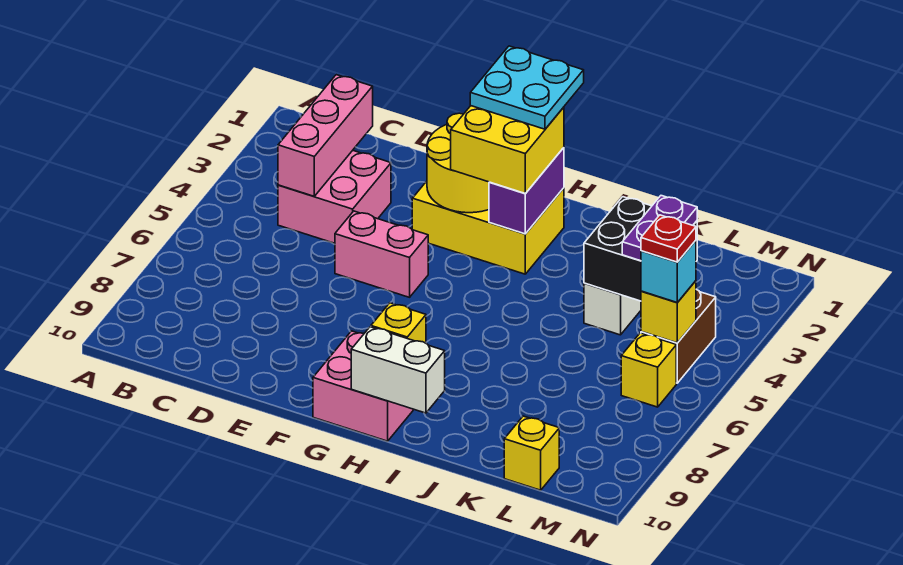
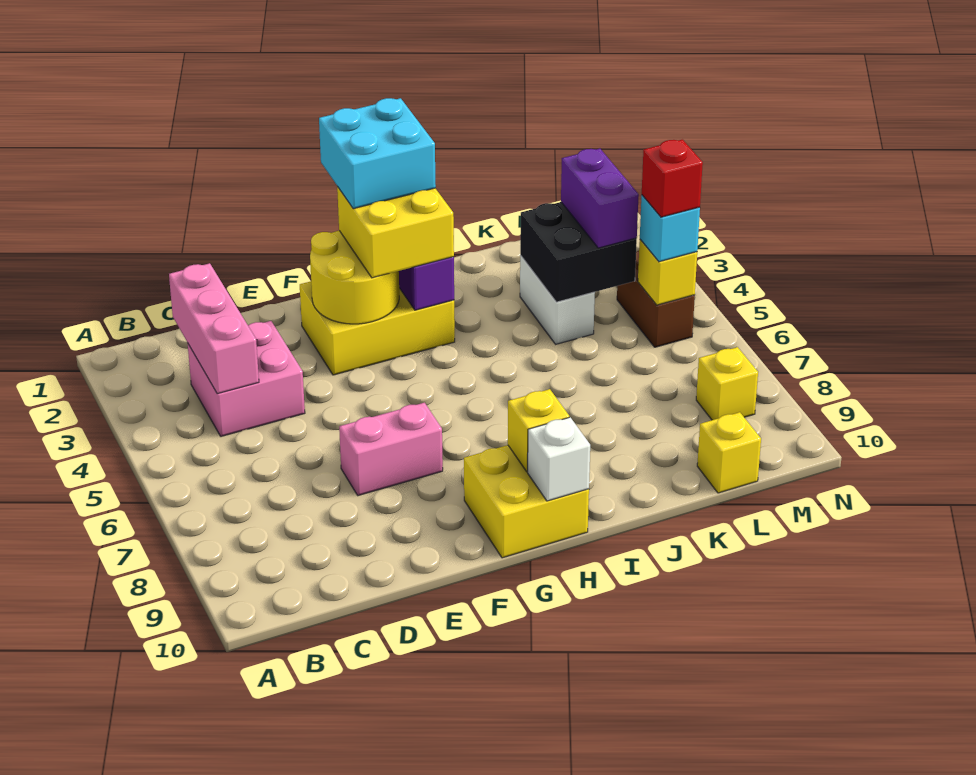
pink brick E5:F5 level 1 -> pink brick E7:F7 level 1
cyan plate G1:H2 level 4 -> cyan brick G1:H2 level 4
pink brick G9:H10 level 1 -> yellow brick G9:H10 level 1
white brick H10:I10 level 2 -> white brick H10 level 2
purple plate L3:L4 level 3 -> purple brick L3:L4 level 3
red plate M5 level 4 -> red brick M5 level 4
yellow brick M6 level 1 -> yellow brick M8 level 1

